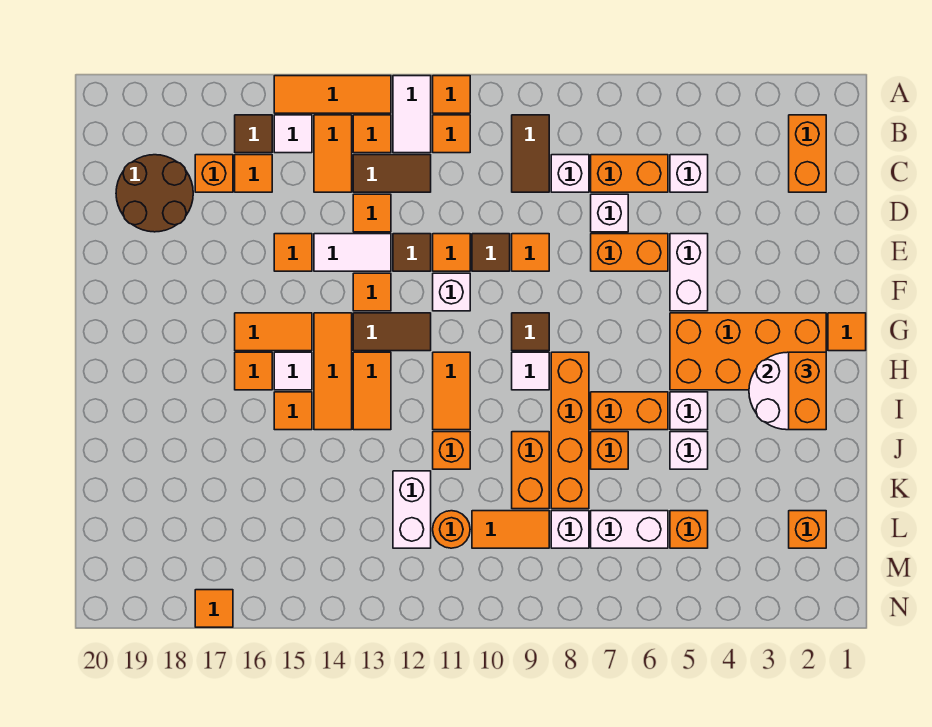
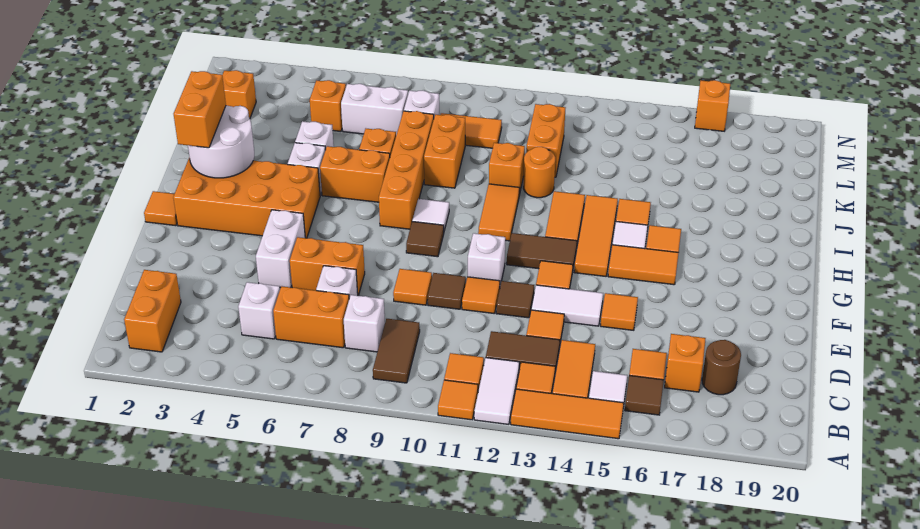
brown round brick C18:D19 level 1 -> brown round brick C18 level 1
white brick K12:L12 level 1 -> orange brick K12:L12 level 1
orange round brick L11 level 1 -> orange round brick J12 level 1
orange tile N17 level 1 -> orange brick N17 level 1

